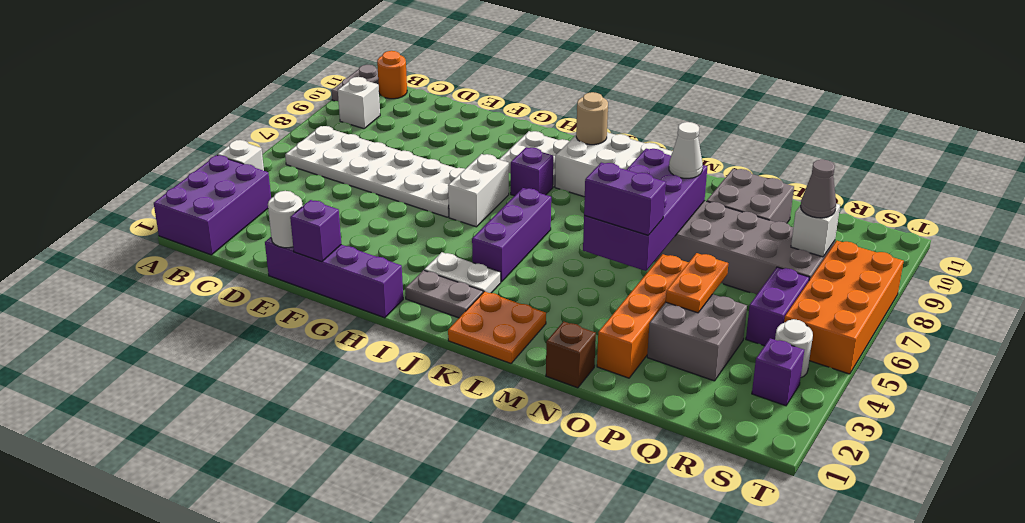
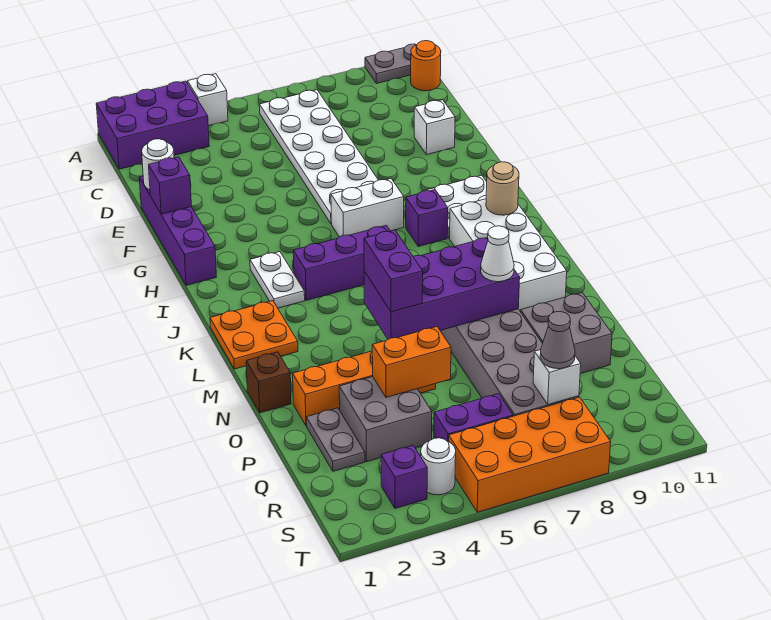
white brick B9 level 1 -> white brick E10 level 1
grey plate I2:J2 level 1 -> grey plate P2:Q2 level 1
orange plate P4:P5 level 2 -> orange brick P4:P5 level 2

